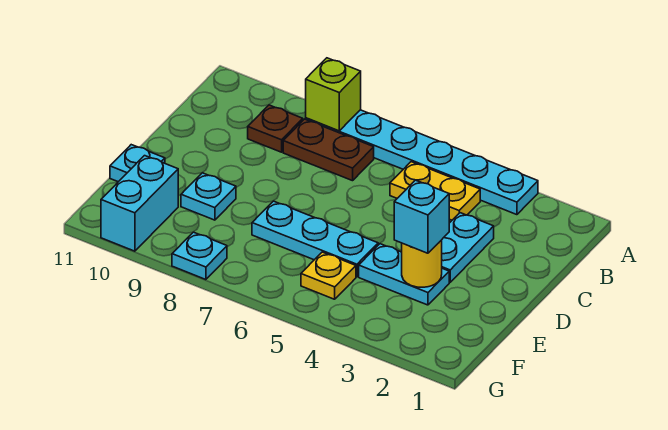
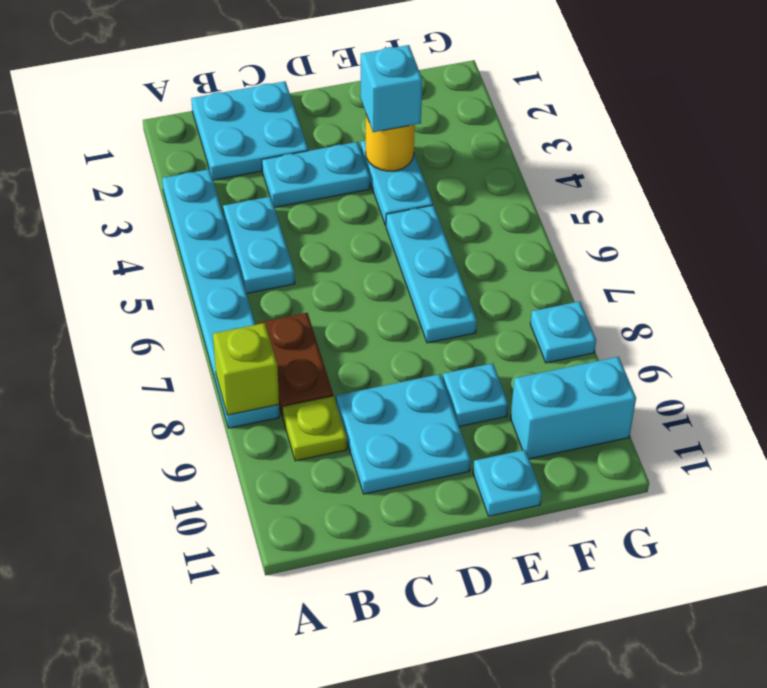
none -> cyan plate B1:C2 level 1
yellow plate B4:B5 level 1 -> cyan plate B4:B5 level 1
brown plate B9 level 1 -> lime plate B9 level 1
none -> cyan plate C9:D10 level 1
yellow plate F5 level 1 -> none

